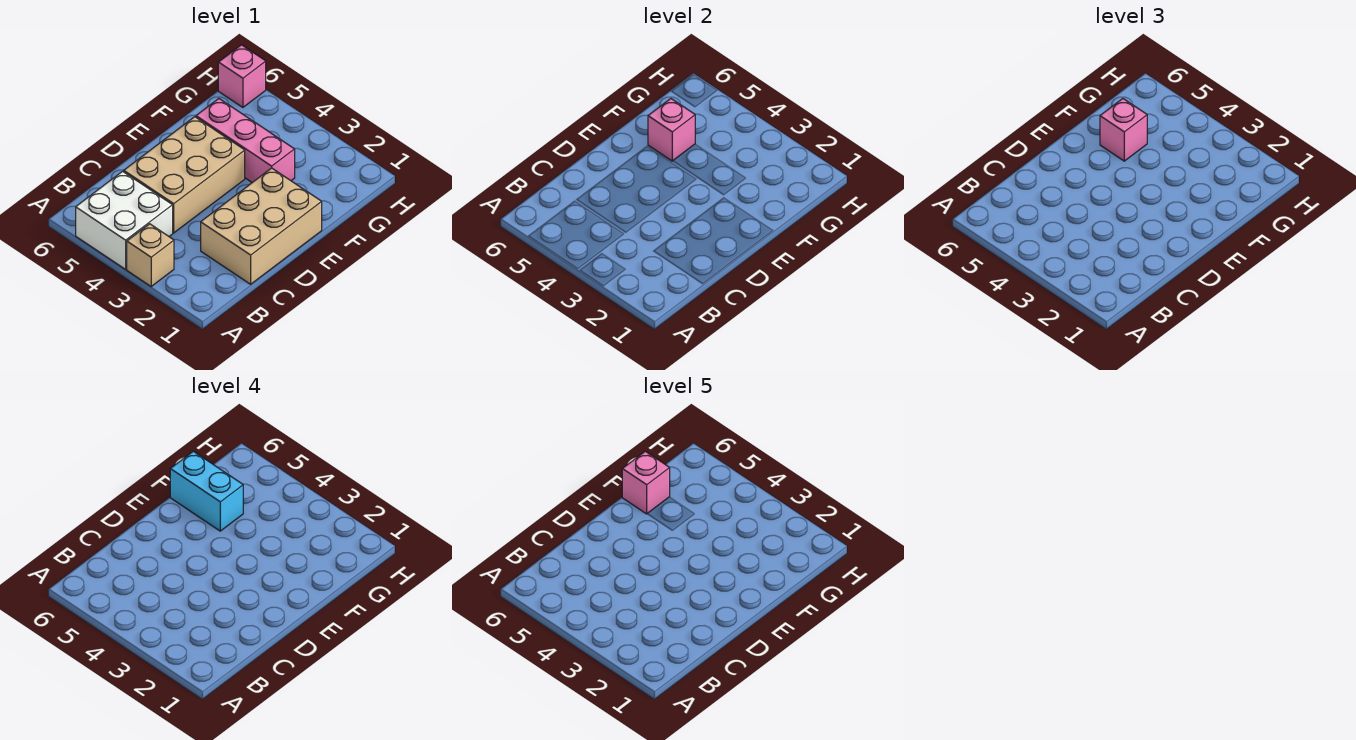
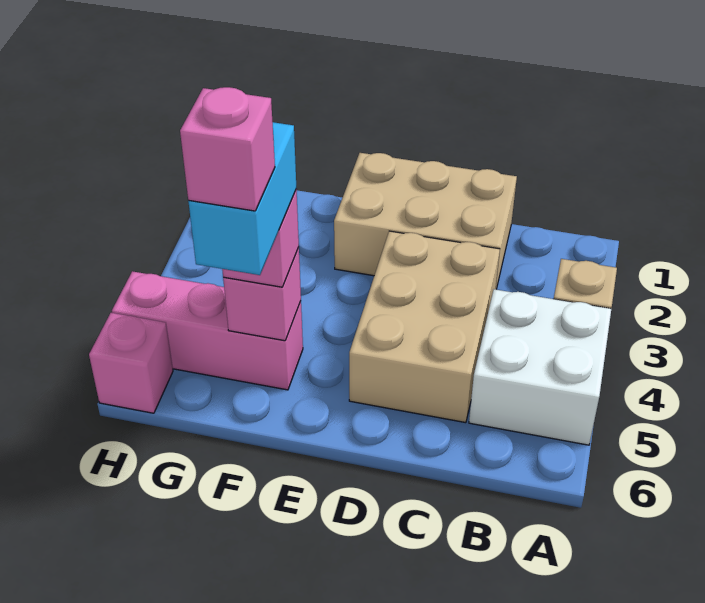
tan brick C4:E5 level 1 -> tan brick C3:D5 level 1
pink brick F3:F5 level 1 -> pink brick F5:H5 level 1

